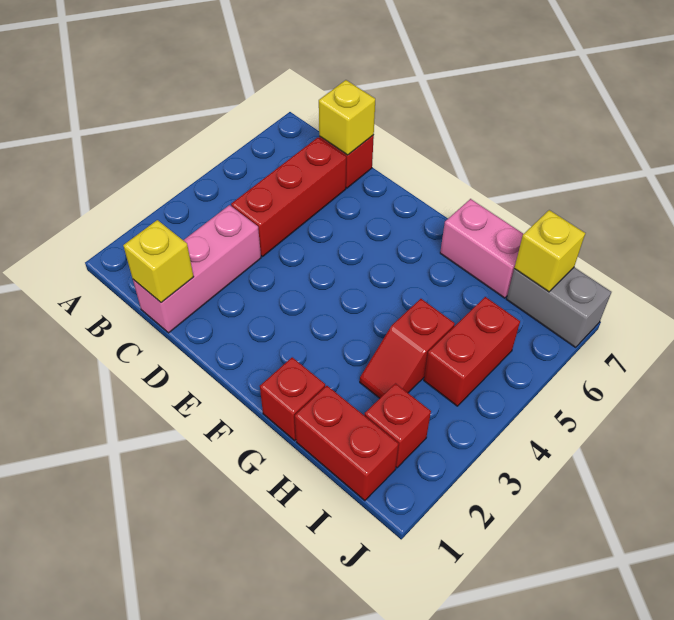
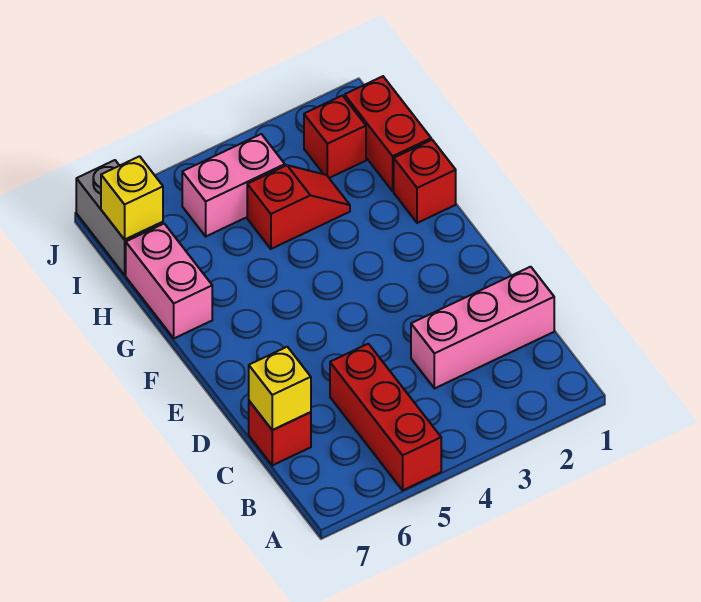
yellow brick C1 level 2 -> none
red brick C4:C6 level 1 -> red brick A5:C5 level 1
red brick I4:I5 level 1 -> pink brick I4:I5 level 1

